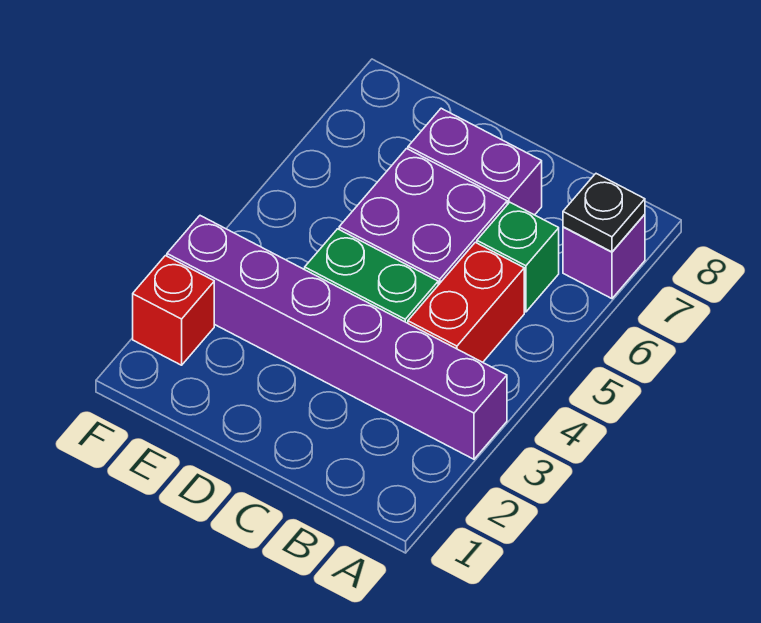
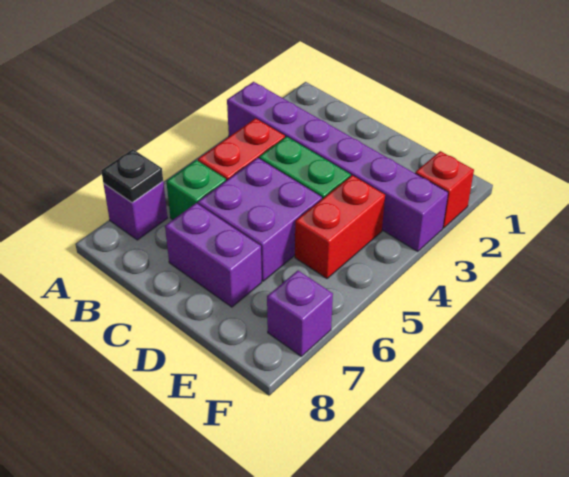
none -> red brick E4:E5 level 1
none -> purple brick F7 level 1

